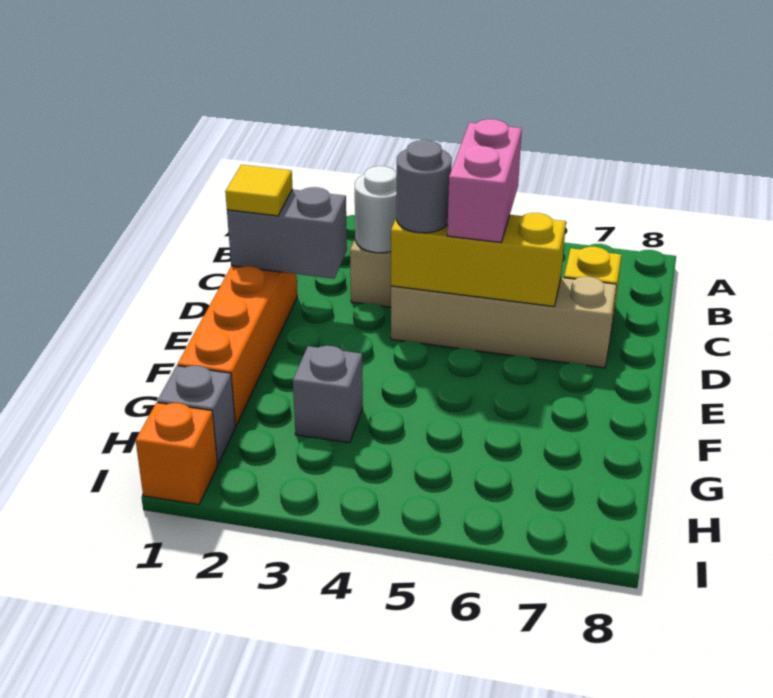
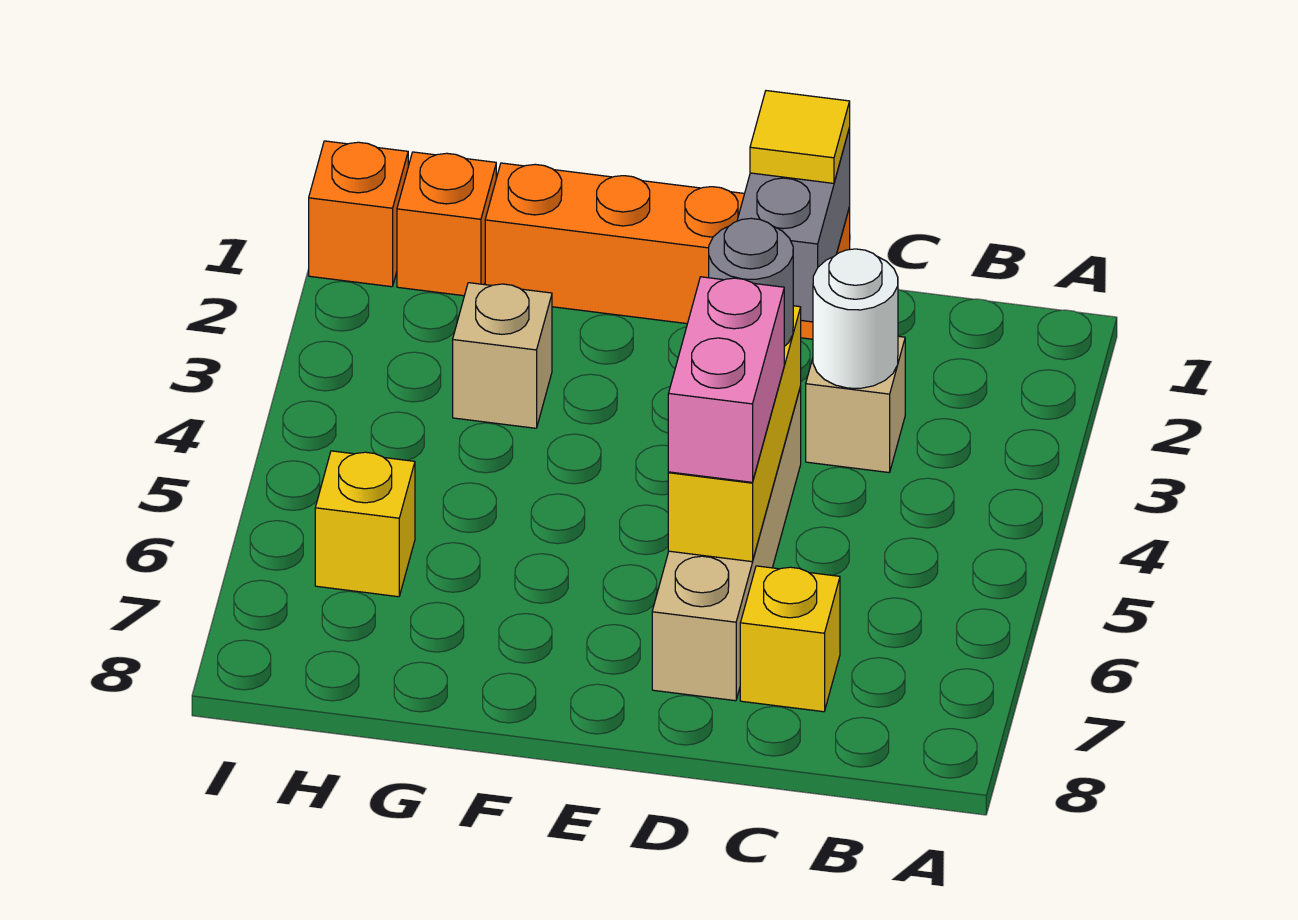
pink brick C5:D5 level 3 -> pink brick D5:D6 level 3
grey brick G3 level 1 -> tan brick G3 level 1
grey brick H1 level 1 -> orange brick H1 level 1
none -> yellow brick H6 level 1

